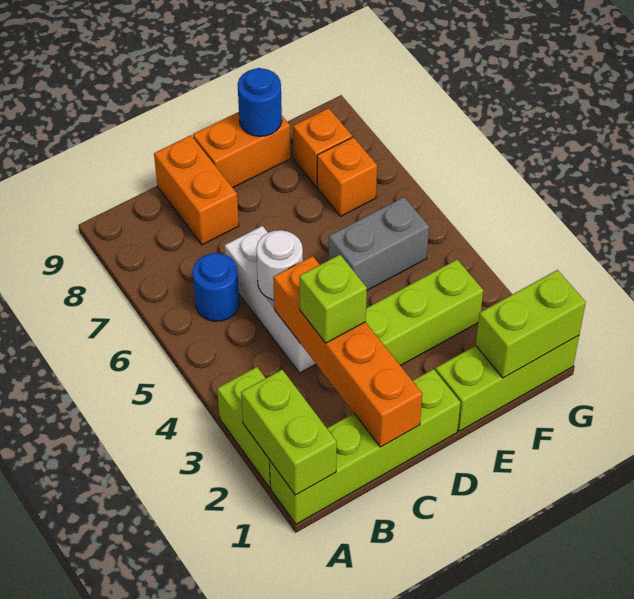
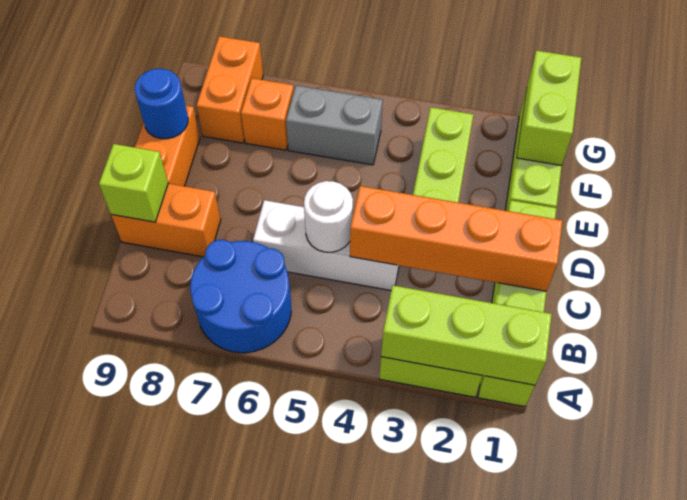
lime brick A1:A2 level 2 -> lime brick A1:A3 level 2
blue round brick B6 level 1 -> blue round brick A6:B7 level 1
lime brick C3 level 3 -> lime brick C9 level 2
grey brick E5:F5 level 1 -> grey brick F5:F6 level 1
orange brick F8 level 1 -> orange brick F8:G8 level 1

